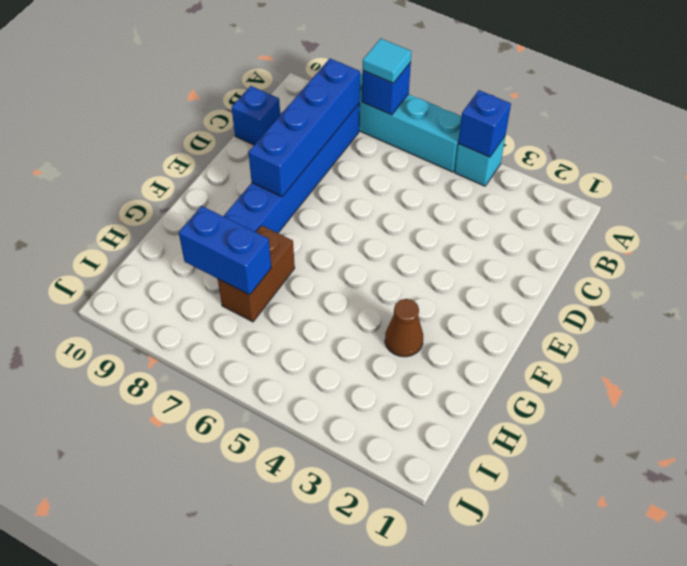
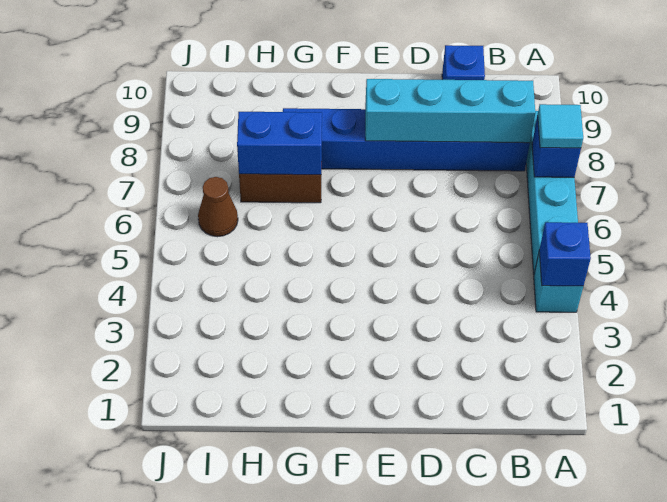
blue brick B8:E8 level 2 -> cyan brick B8:E8 level 2
brown cone G3 level 1 -> brown cone I6 level 1
blue brick H7:H8 level 2 -> blue brick G7:H7 level 2

